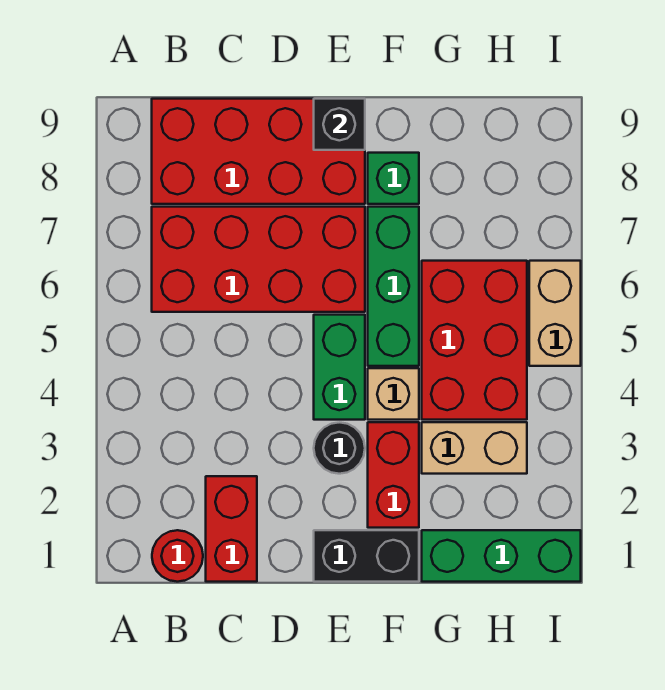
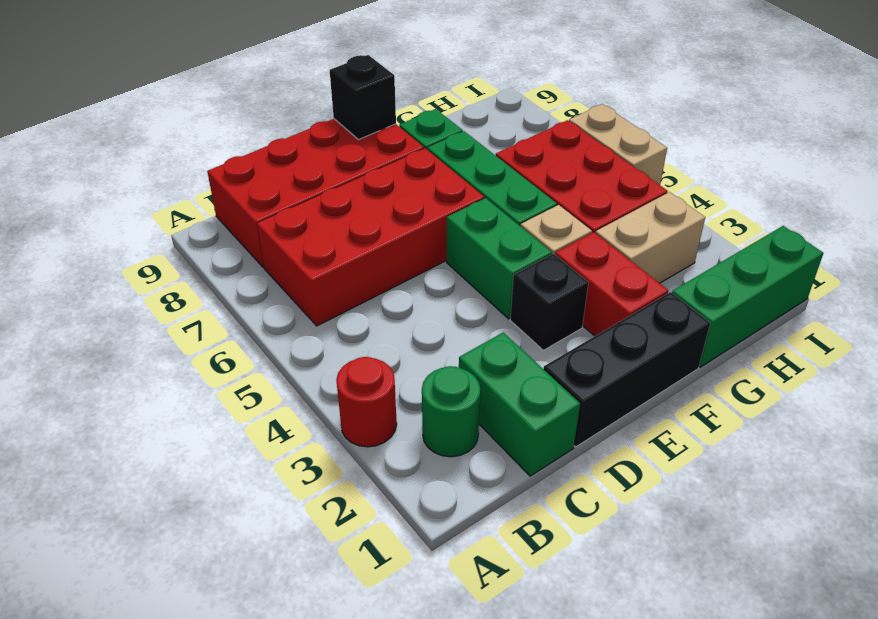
red round brick B1 level 1 -> red round brick A3 level 1
none -> green round brick B2 level 1
red brick C1:C2 level 1 -> green brick C1:C2 level 1
black brick E1:F1 level 1 -> black brick D1:F1 level 1
black round brick E3 level 1 -> black brick E3 level 1

